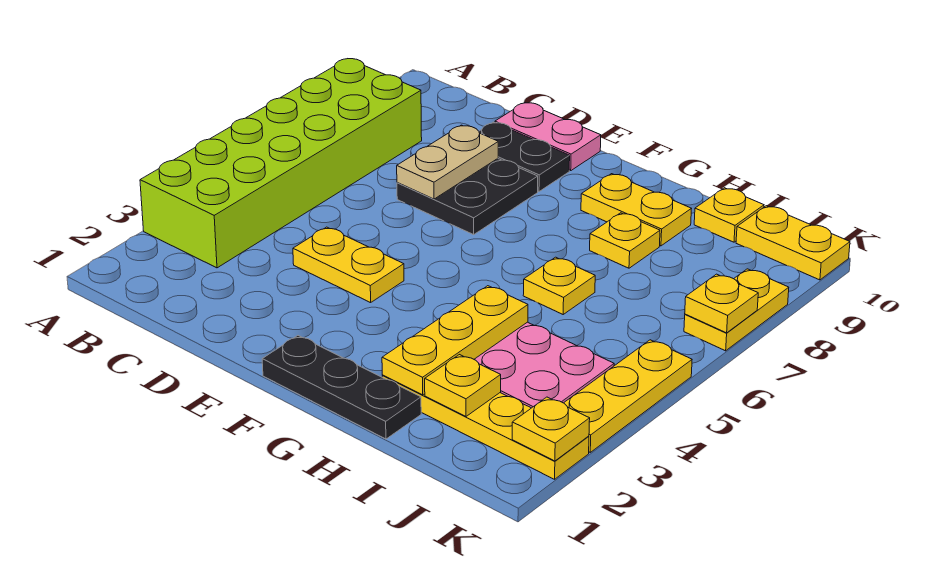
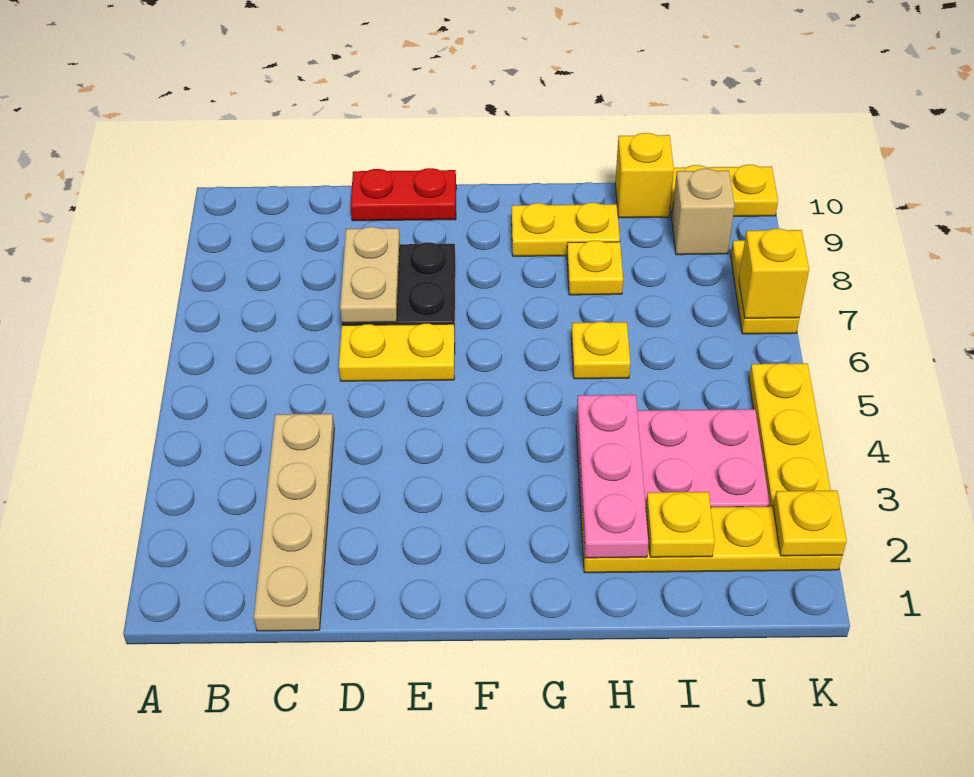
lime brick A3:B8 level 1 -> none
none -> tan plate C1:C4 level 1
yellow plate D4:E4 level 1 -> yellow plate D6:E6 level 1
black plate D9:E9 level 1 -> none
pink plate D10:E10 level 1 -> red plate D10:E10 level 1
black plate F1:H1 level 1 -> none
yellow plate H2:H4 level 2 -> pink plate H2:H4 level 2
yellow plate I10 level 1 -> yellow brick I10 level 1
none -> tan brick J9 level 1
yellow plate K7 level 2 -> yellow brick K7 level 2

